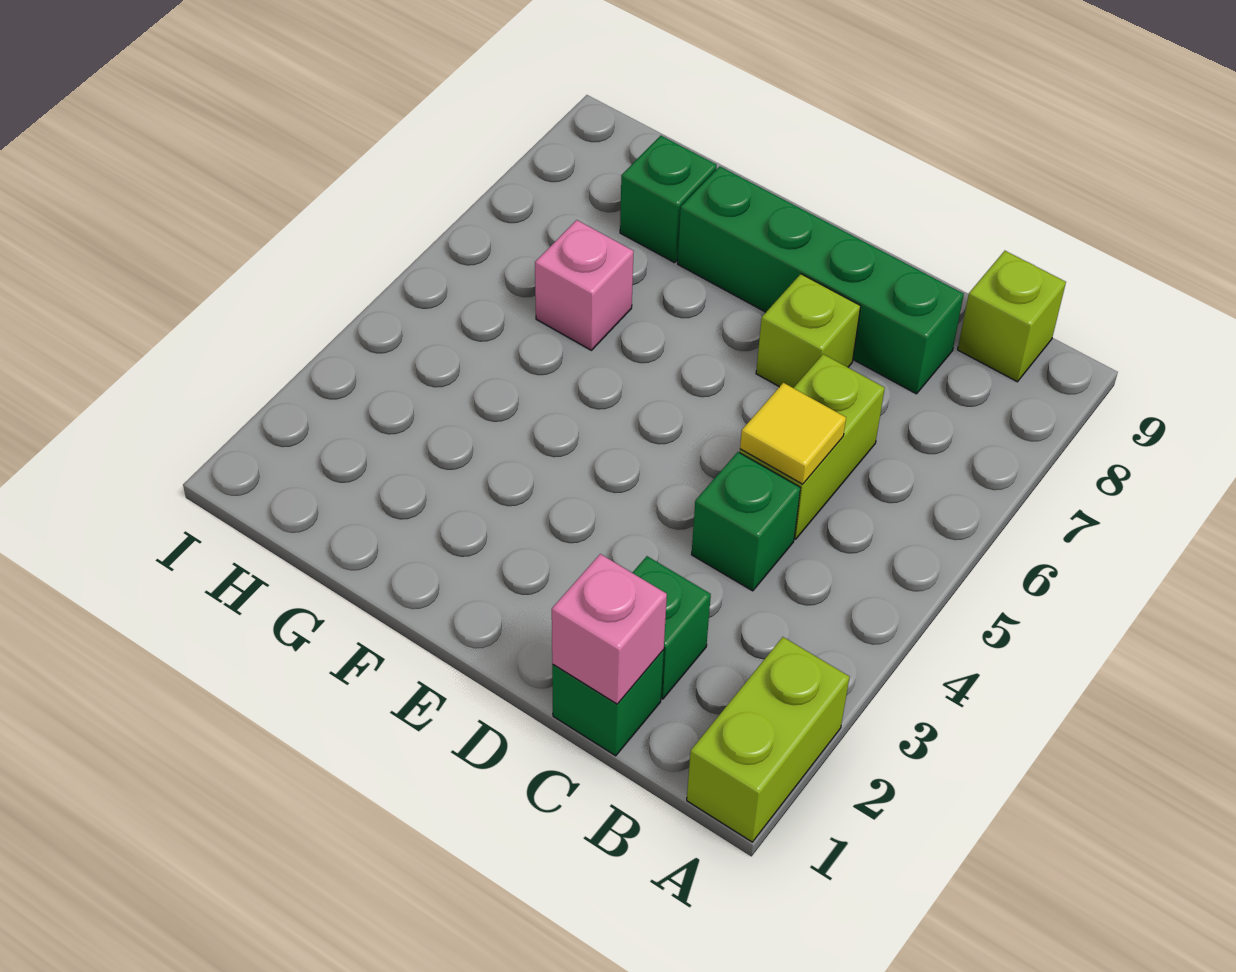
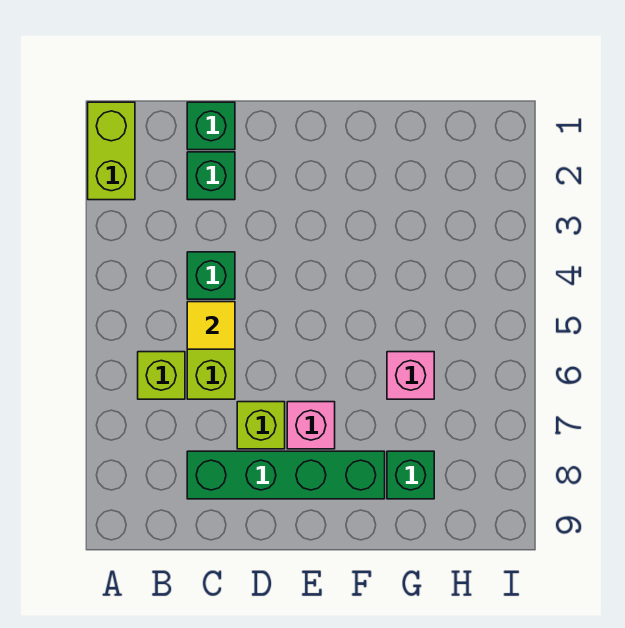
lime brick B9 level 1 -> lime brick B6 level 1
pink brick C1 level 2 -> pink brick E7 level 1

